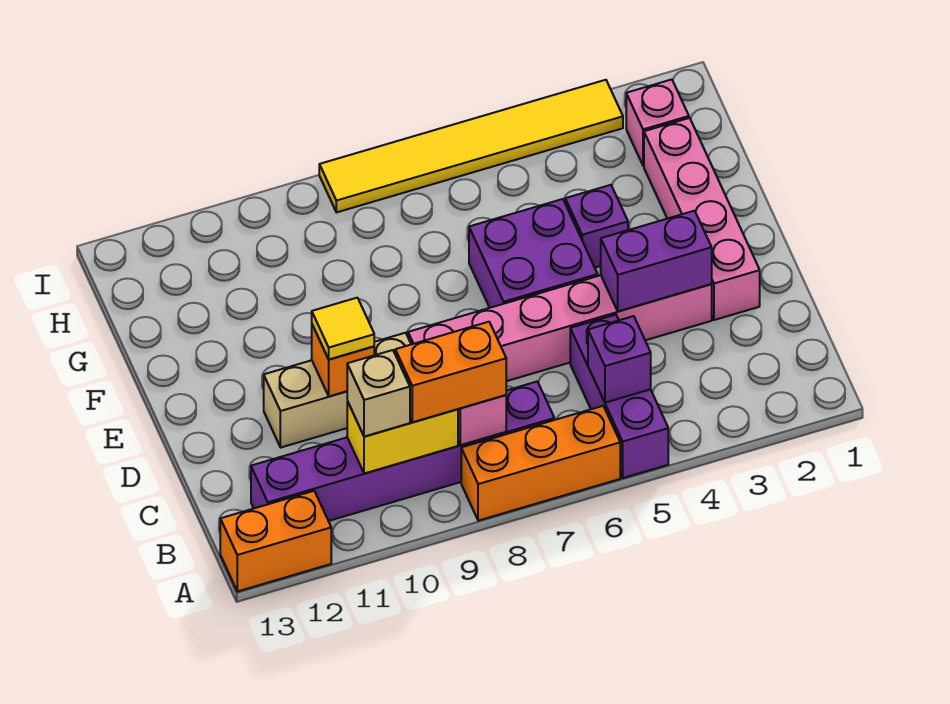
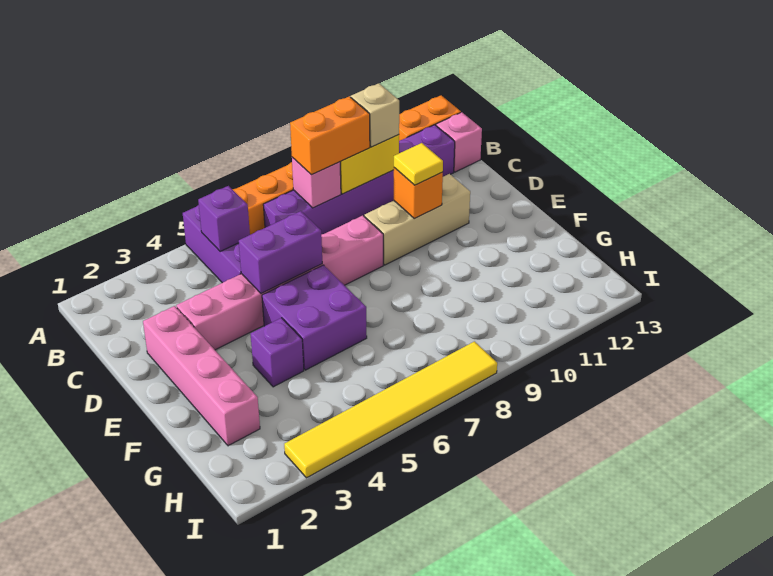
purple brick D3:D4 level 2 -> purple brick D5:D6 level 2
pink brick H2 level 1 -> pink brick B13 level 1

